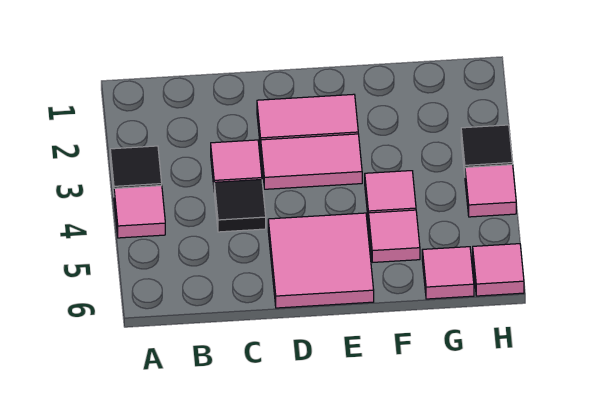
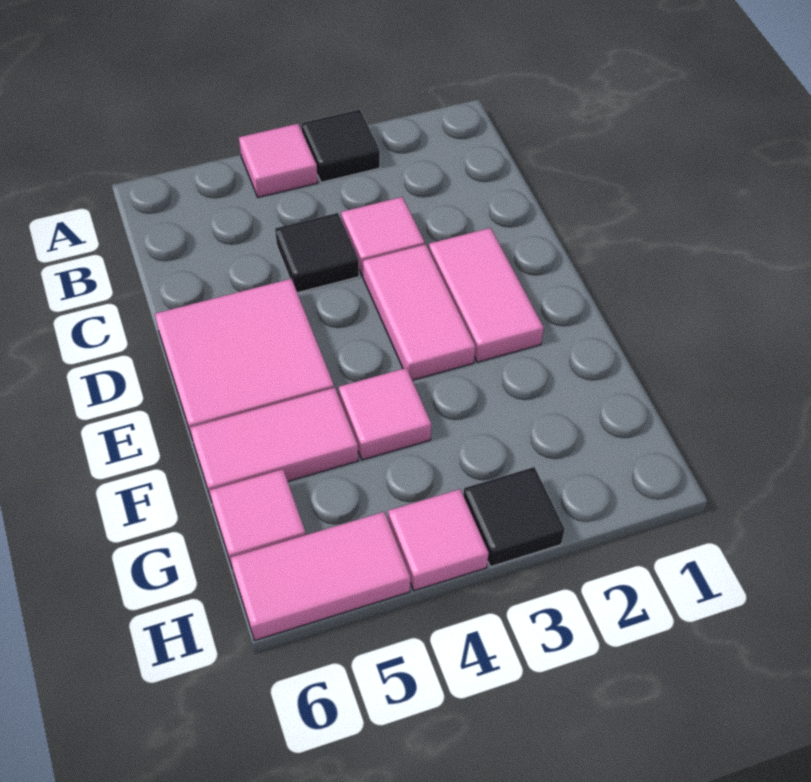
pink tile F5 level 1 -> pink tile F5:F6 level 1
pink tile H6 level 1 -> pink tile H5:H6 level 1

